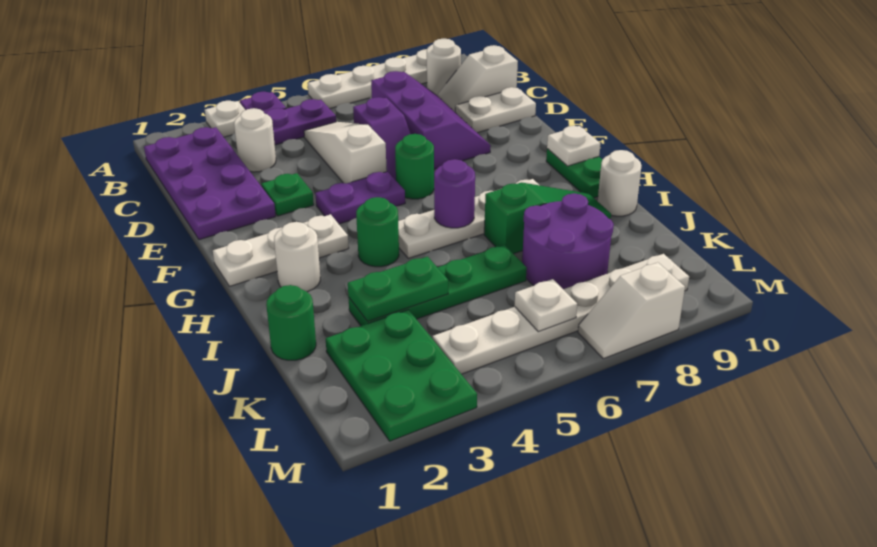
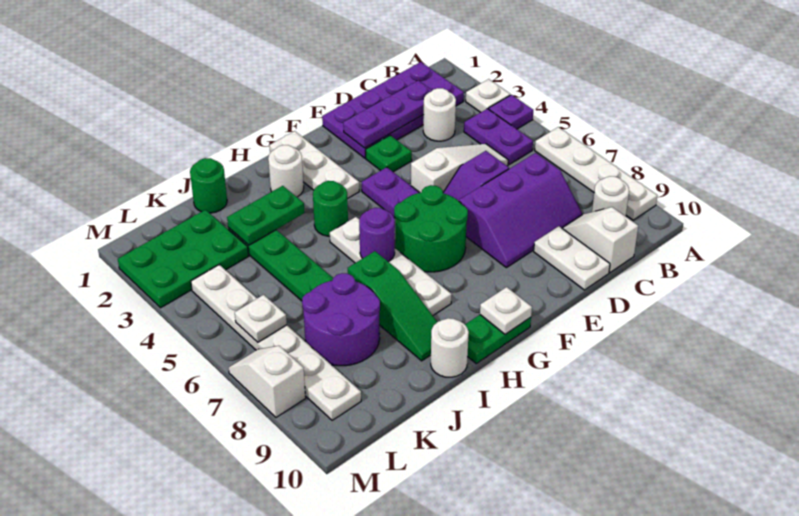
none -> purple plate C2:E2 level 2
green round brick F6 level 1 -> green round brick F6:G7 level 1
green plate J3:J4 level 2 -> green plate I3:J3 level 2

